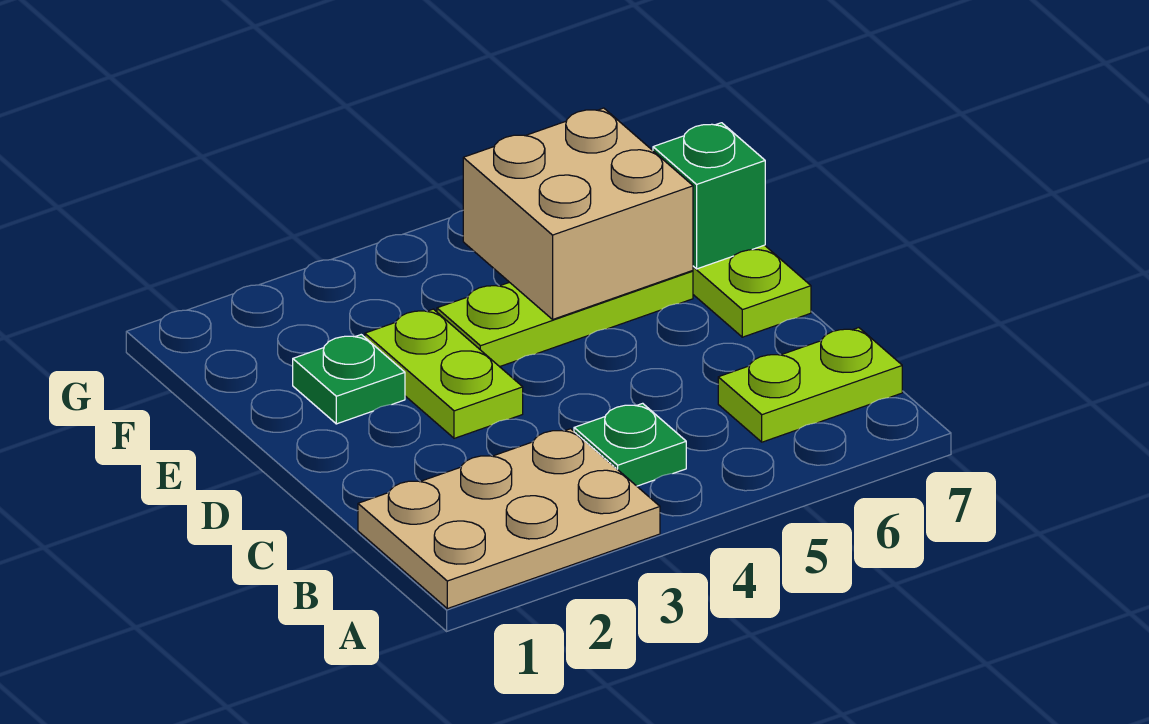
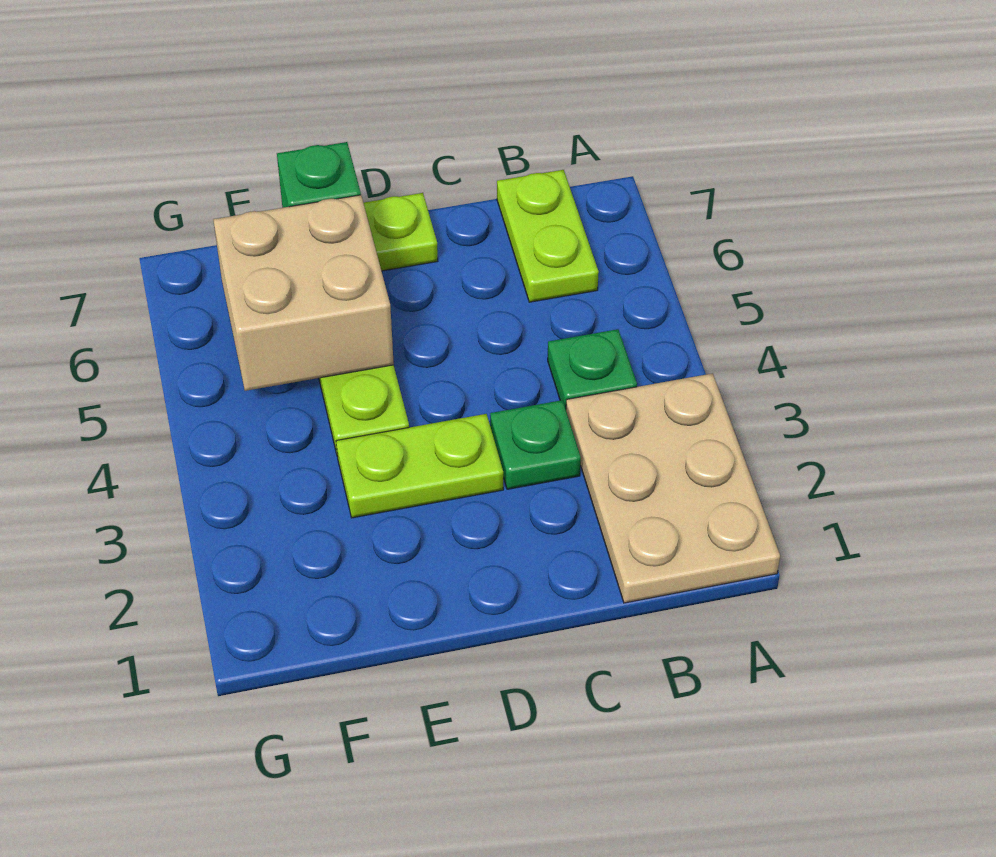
green plate E2 level 1 -> green plate C3 level 1

